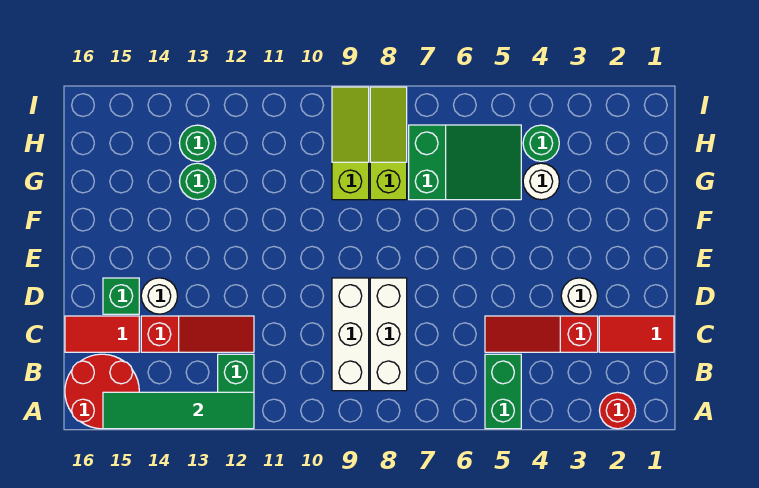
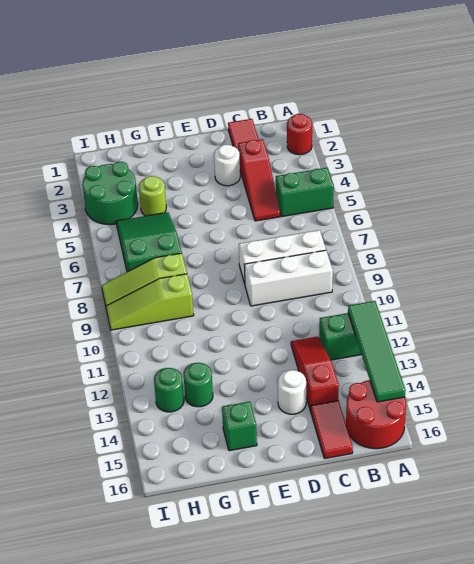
green brick D15 level 1 -> green brick F15 level 1
white round brick G4 level 1 -> lime round brick G4 level 1
green round brick H4 level 1 -> green round brick H3:I4 level 1

